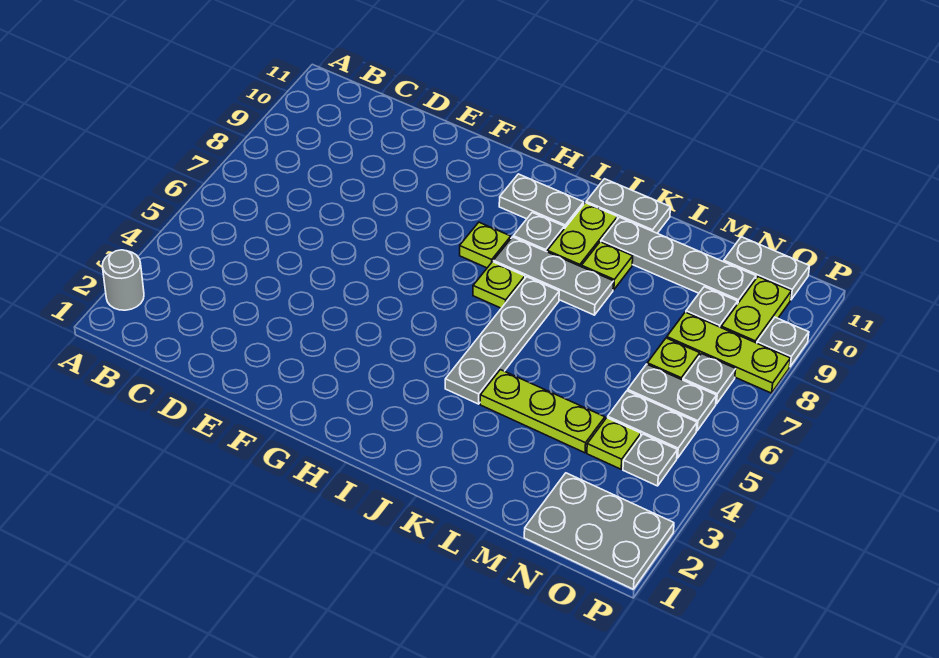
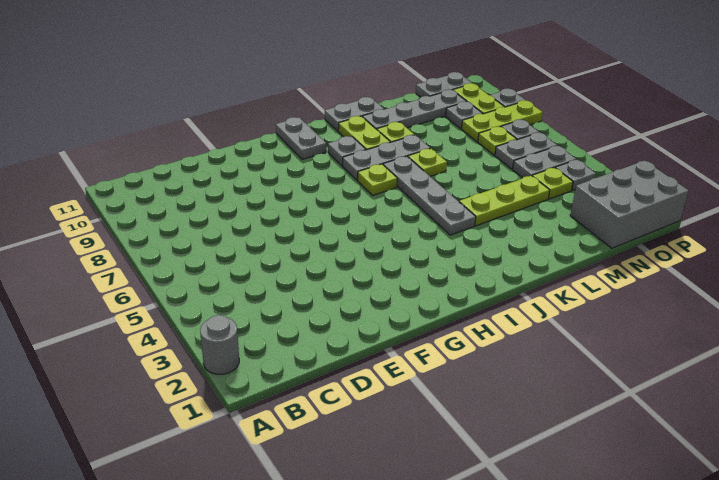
lime plate H8 level 1 -> lime plate K7 level 1
grey plate H10:I10 level 1 -> grey plate H10:H11 level 1
grey plate N1:P2 level 1 -> grey brick N1:P2 level 1

